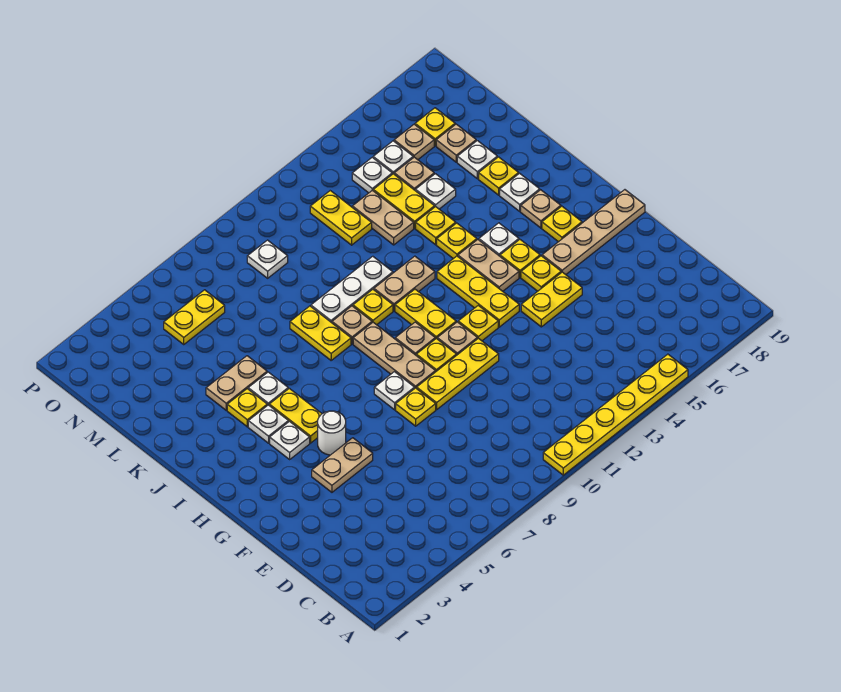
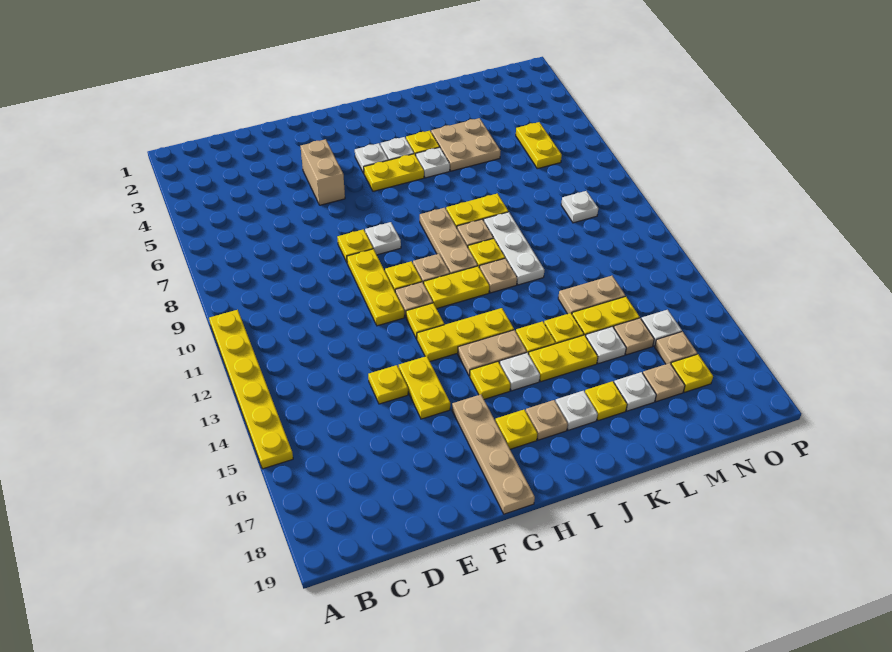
tan plate F4:F5 level 1 -> tan brick F4:F5 level 1
white round brick G5 level 1 -> none
tan plate G9:I9 level 1 -> tan plate I8:I10 level 1
yellow plate G15 level 1 -> yellow plate E14 level 1
tan plate J11:J12 level 1 -> tan plate J11 level 1
tan plate K4:K5 level 1 -> tan plate K4:L5 level 1
yellow plate M12:N12 level 1 -> yellow plate J15:K15 level 1
white plate N14 level 1 -> none

